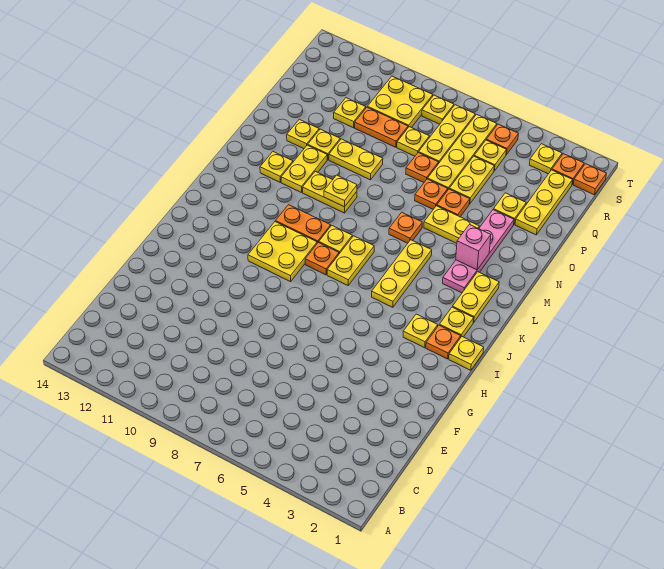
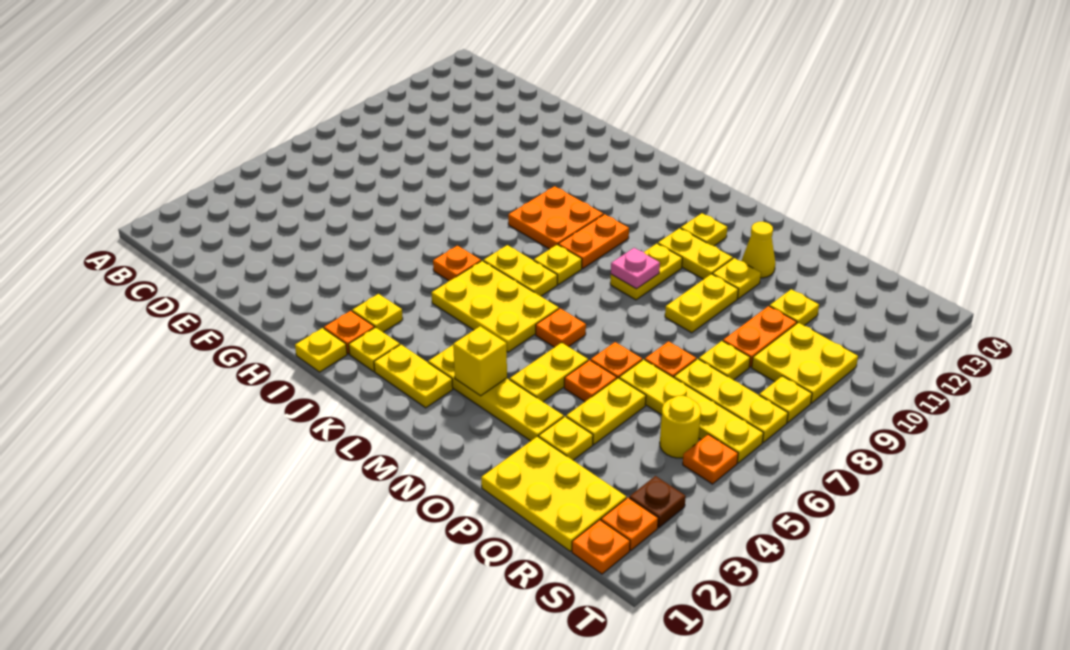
yellow plate I9:J10 level 1 -> orange plate I9:J10 level 1
yellow plate J5:L5 level 1 -> yellow plate J5:L6 level 1
orange plate J8 level 1 -> orange plate I6 level 1
pink plate L3:O3 level 1 -> yellow plate L3:O3 level 1
pink brick M3 level 2 -> yellow brick M3 level 2
yellow plate M9 level 2 -> pink plate M9 level 2
yellow plate O12 level 1 -> yellow cone O12 level 1
yellow plate P2:R2 level 1 -> yellow plate P1:R2 level 1
yellow plate P5:Q5 level 1 -> yellow plate P4:P5 level 1
yellow plate R5 level 1 -> yellow round brick R5 level 1
yellow plate S3 level 1 -> brown plate S3 level 1

